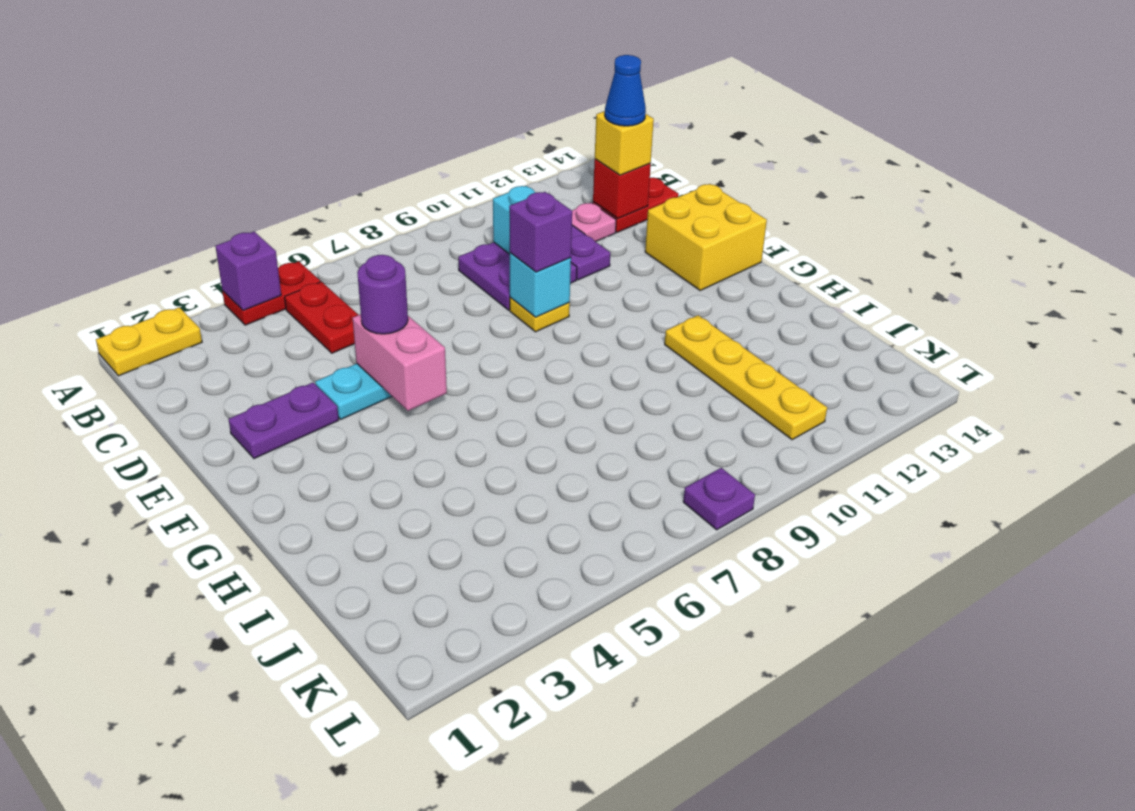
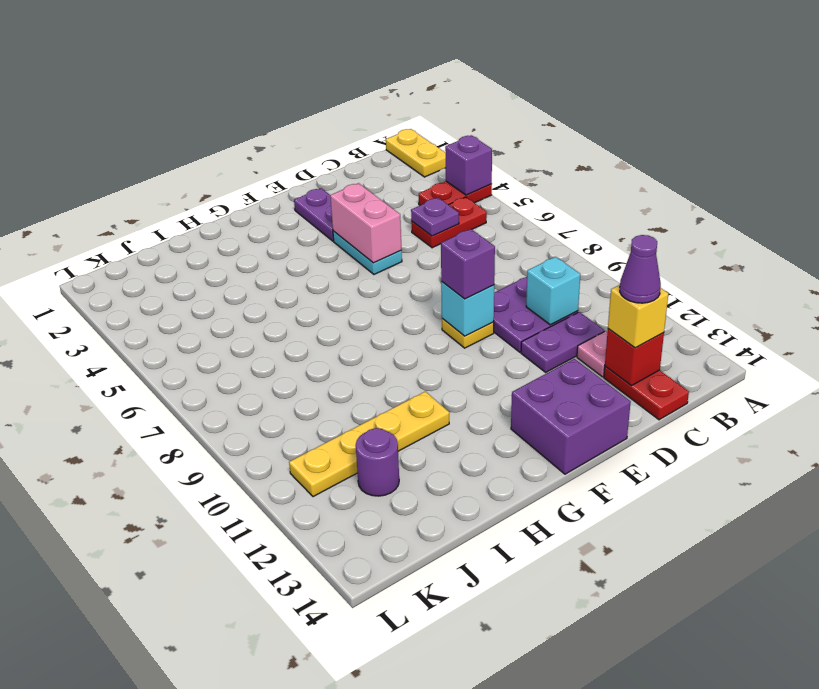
red plate A4:A5 level 1 -> red plate A4:B4 level 1
blue cone C13 level 4 -> purple cone C13 level 4
pink brick E5:F5 level 2 -> pink brick E4:E5 level 2
purple round brick E5 level 3 -> purple round brick J12 level 1
yellow brick E13:F14 level 1 -> purple brick E13:F14 level 1
purple plate L8 level 1 -> purple plate C5 level 2

